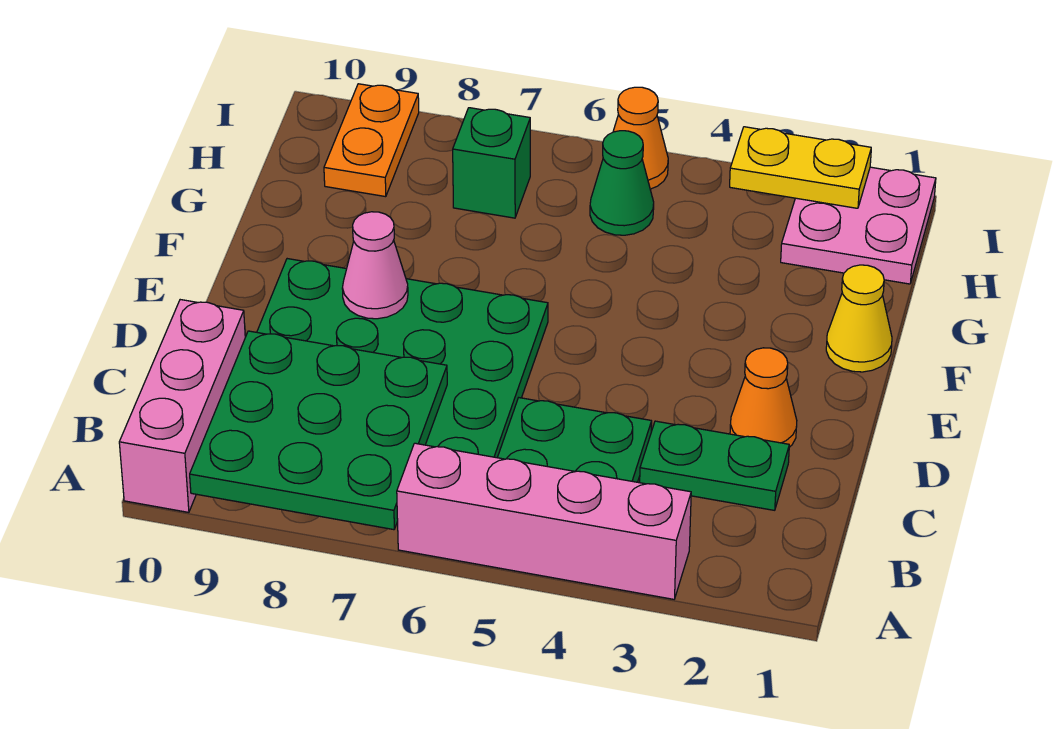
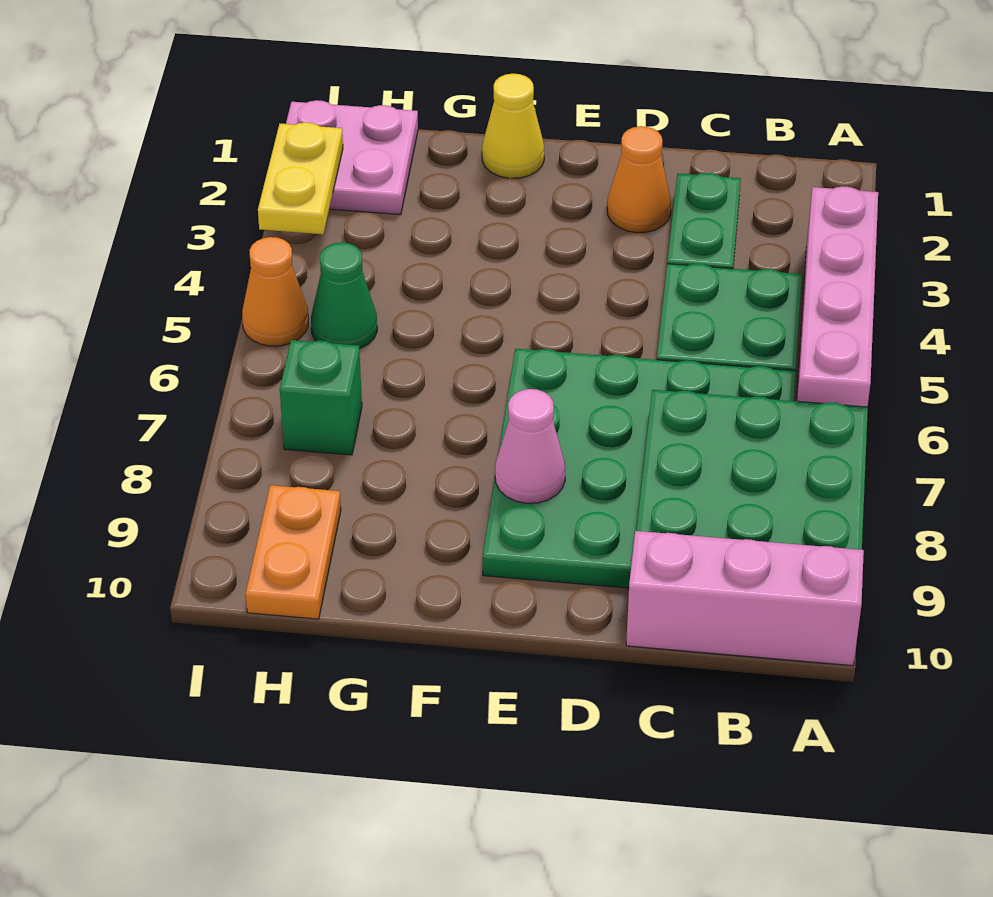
orange plate H9:I9 level 1 -> orange plate H9:H10 level 1

